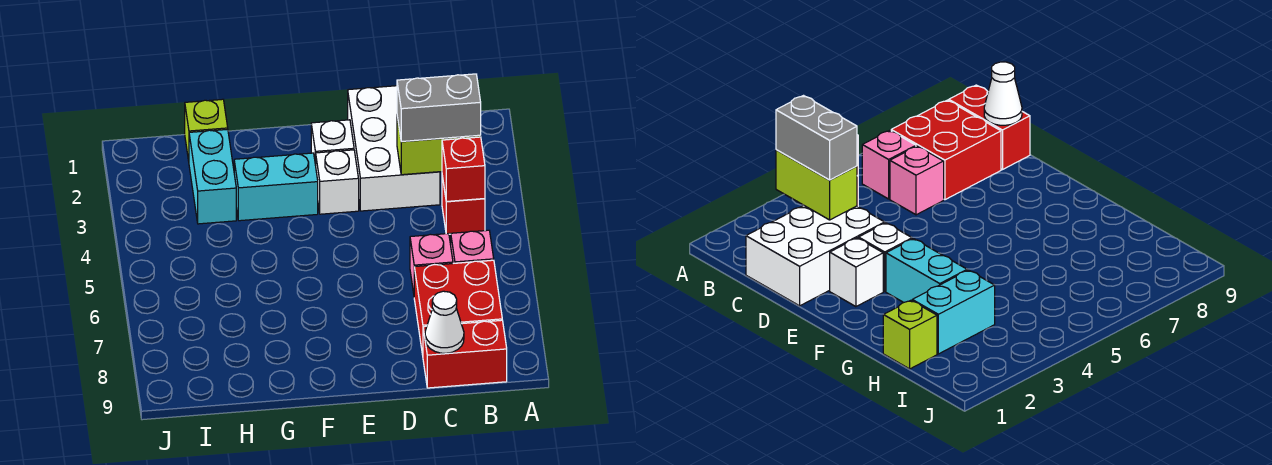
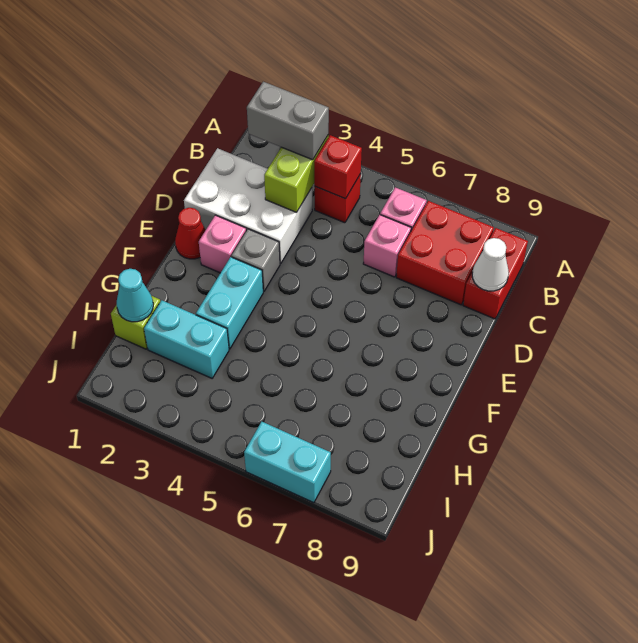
grey brick B3:C3 level 3 -> grey brick B2:B3 level 3
none -> red cone E1 level 1
white brick E2 level 1 -> pink brick E2 level 1
white brick E3 level 1 -> grey brick E3 level 1
none -> cyan cone H1 level 2
none -> cyan brick J6:J7 level 1

